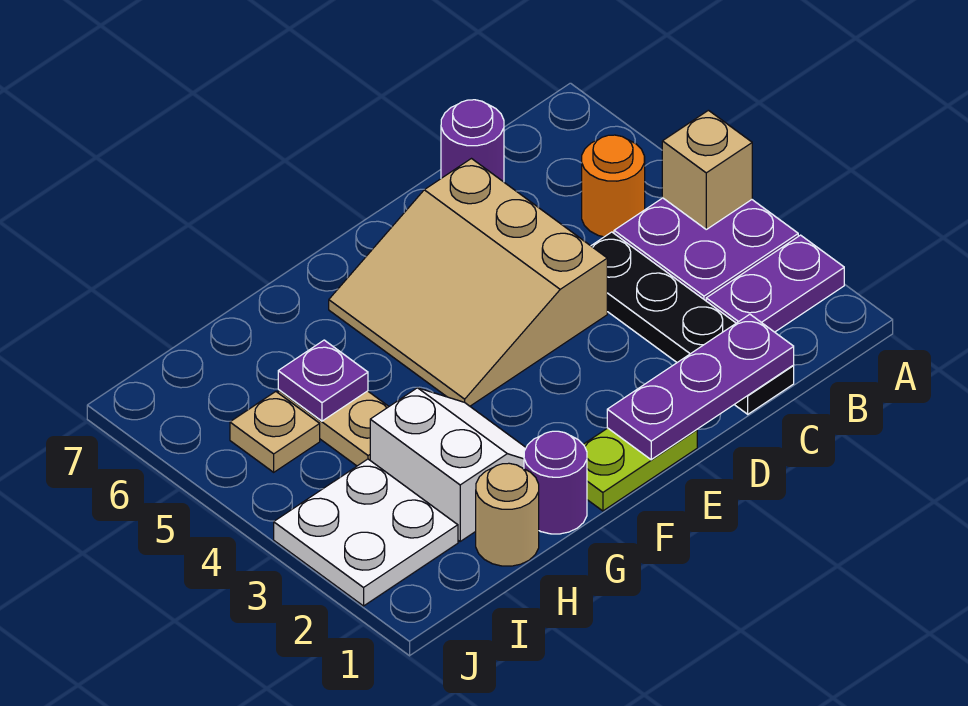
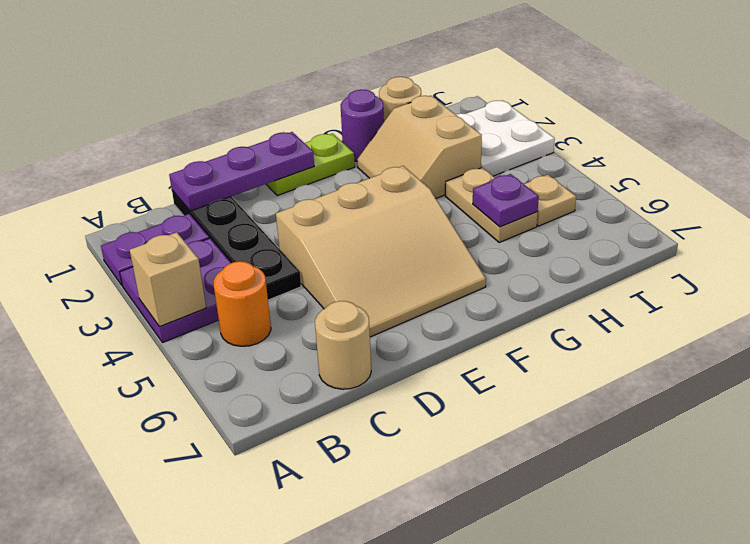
purple round brick C7 level 1 -> tan round brick C7 level 1
tan slope D4:F6 level 1 top D -> tan slope D4:F6 level 1 top 4
white slope G2:H3 level 1 top H -> tan slope G2:H3 level 1 top H

